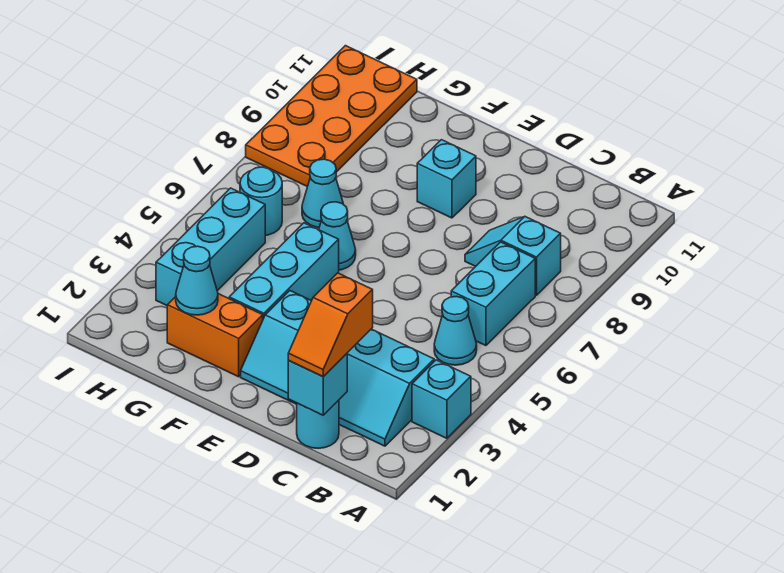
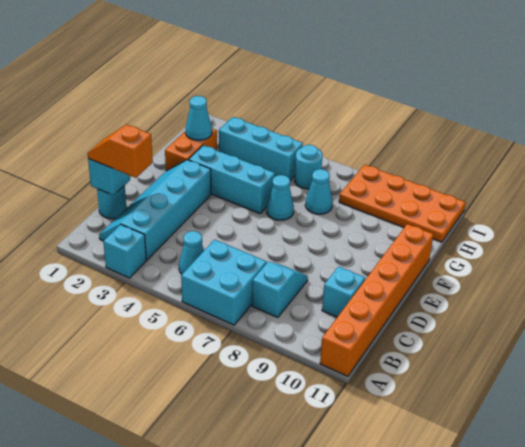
none -> orange brick A11:F11 level 1
cyan brick B6:B7 level 1 -> cyan brick A6:B7 level 1
cyan brick E9 level 1 -> cyan brick C10 level 1

